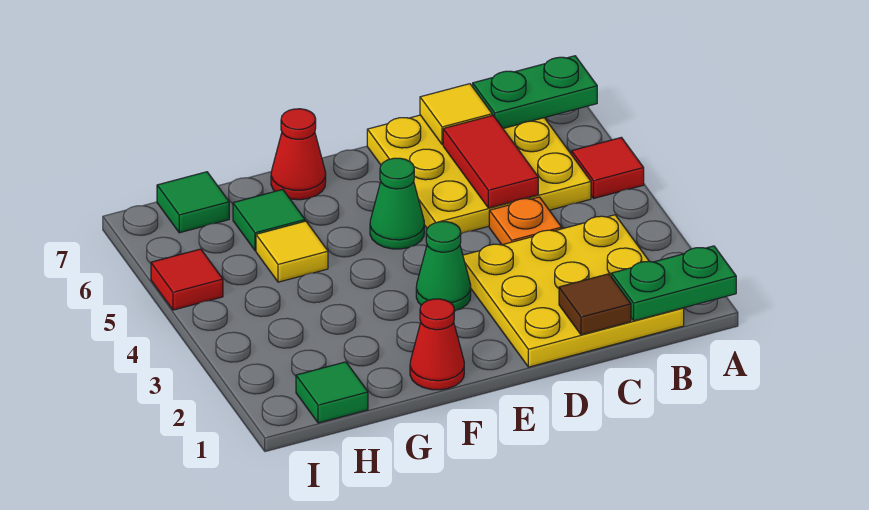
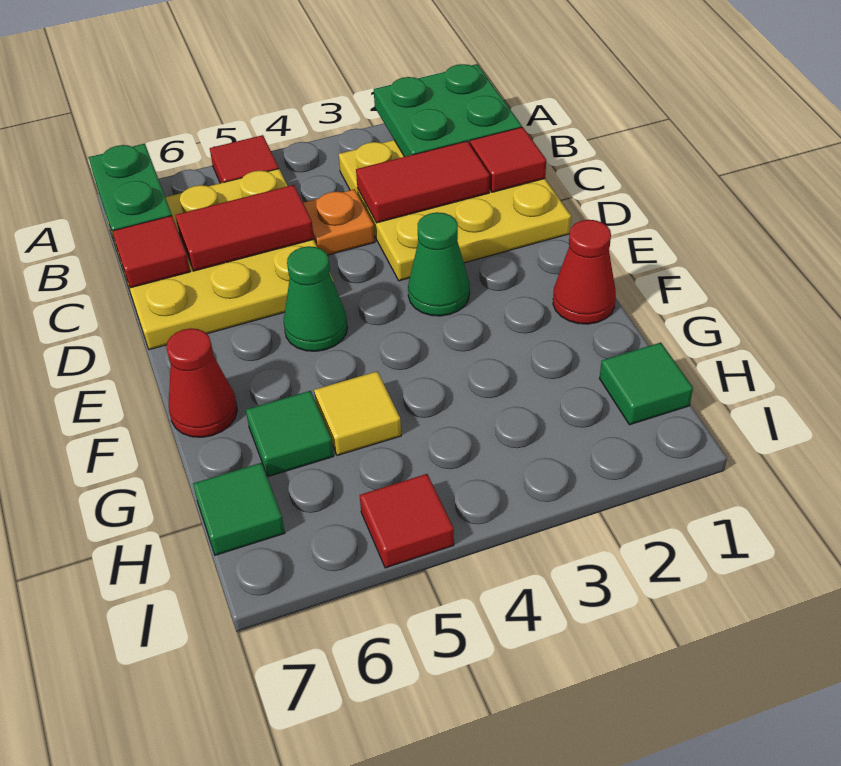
green plate A1:B1 level 2 -> green plate A1:B2 level 2
brown tile C1 level 2 -> red tile C1 level 2
none -> red tile C2:C3 level 2
yellow tile C7 level 2 -> red tile C7 level 2

